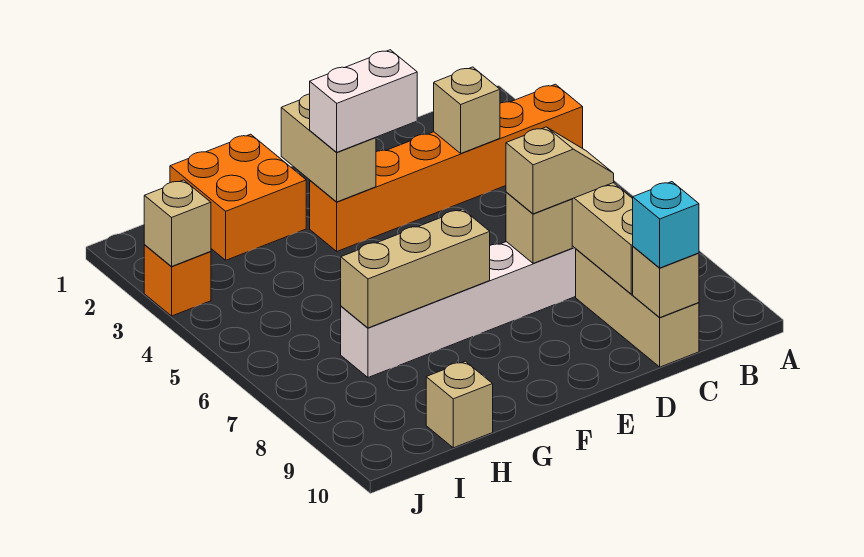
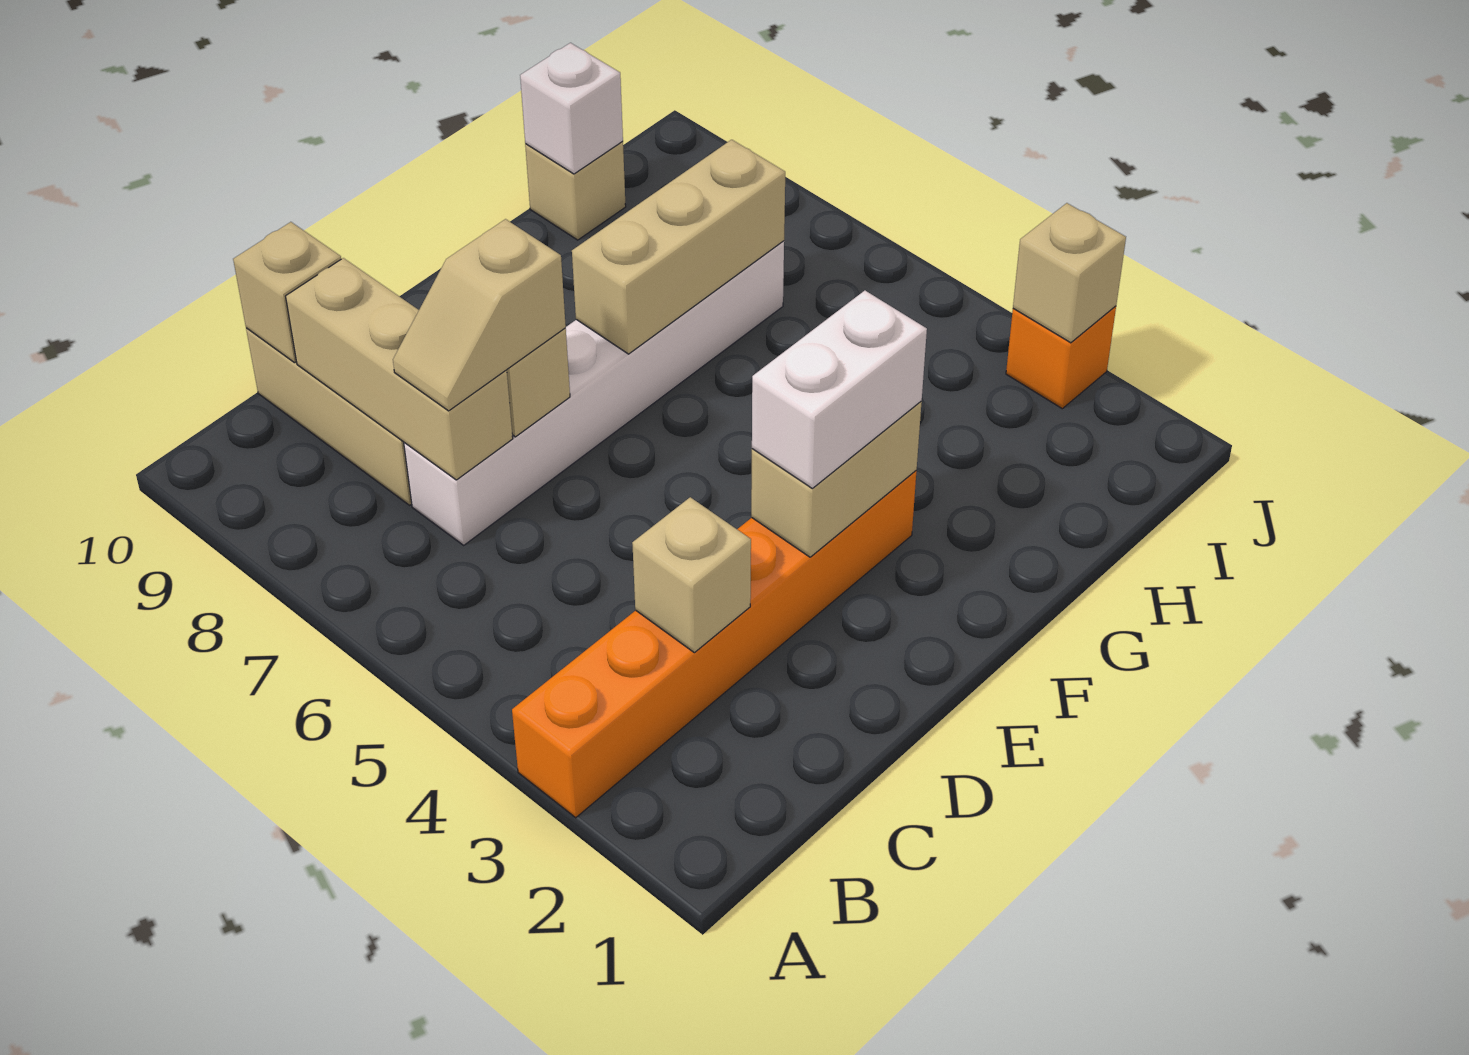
cyan brick C10 level 3 -> none
tan brick F2:F3 level 2 -> tan brick E3:F3 level 2
orange brick G1:H2 level 1 -> none
none -> white brick H10 level 2

